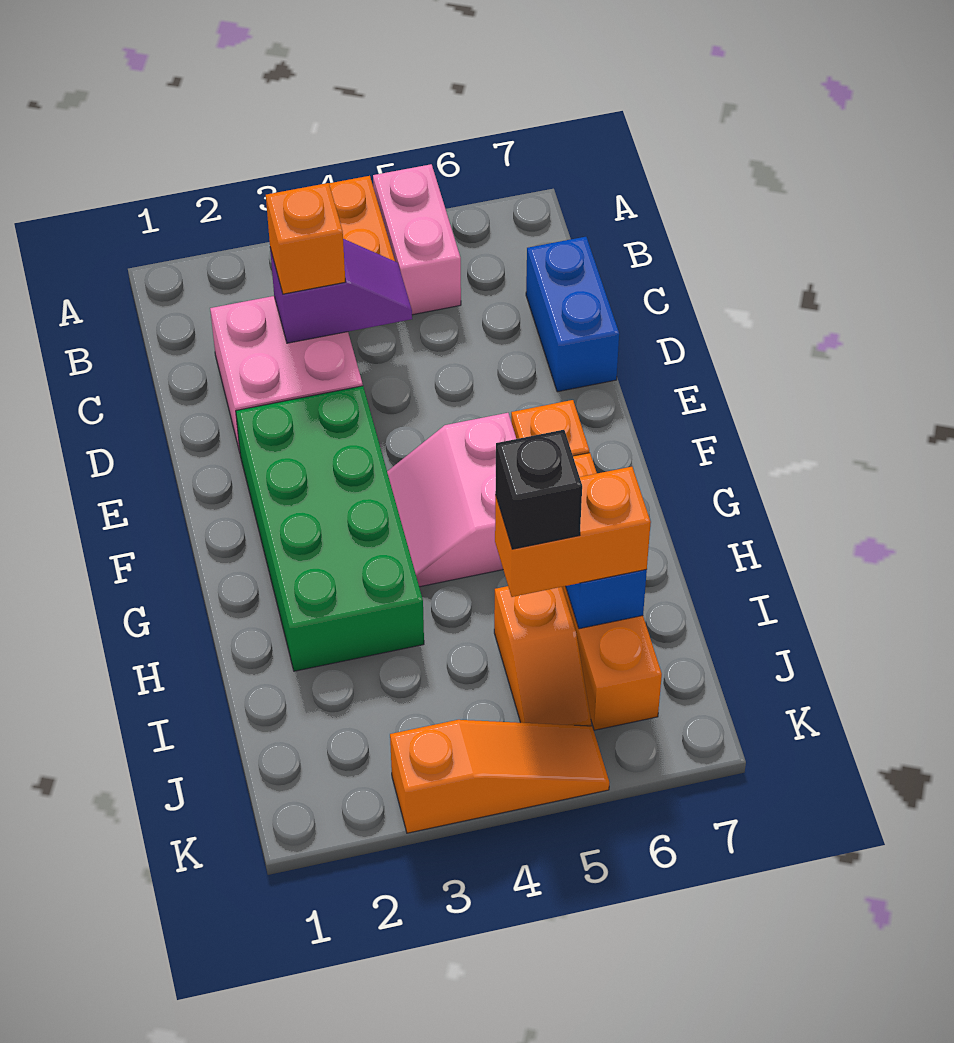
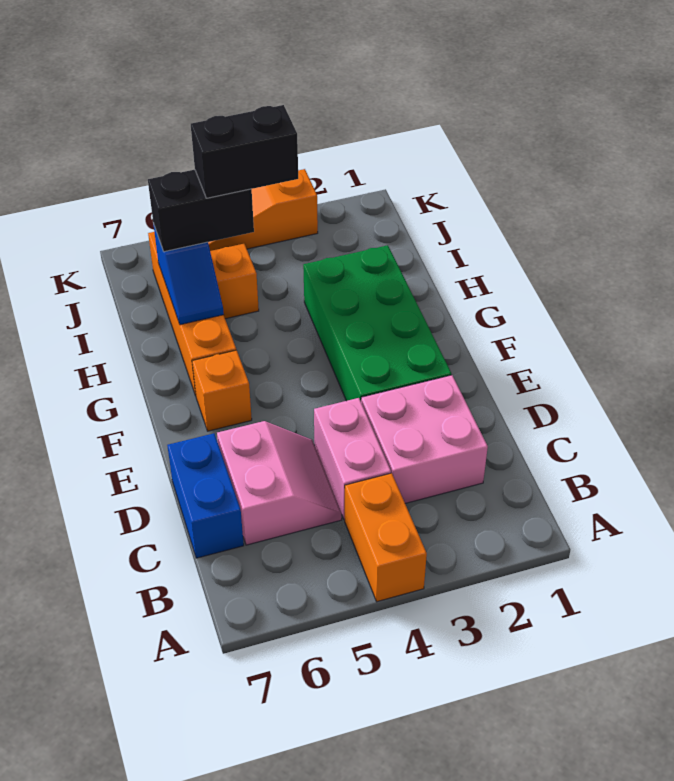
pink brick A5:B5 level 1 -> pink brick C4:D4 level 1
purple slope C3:C4 level 2 top 3 -> none
orange brick C3 level 3 -> none
pink slope F4:G5 level 1 top 5 -> pink slope C5:D6 level 1 top 6
orange brick I5:I6 level 3 -> black brick I5:I6 level 3
black brick I5 level 4 -> black brick I4:I5 level 4

